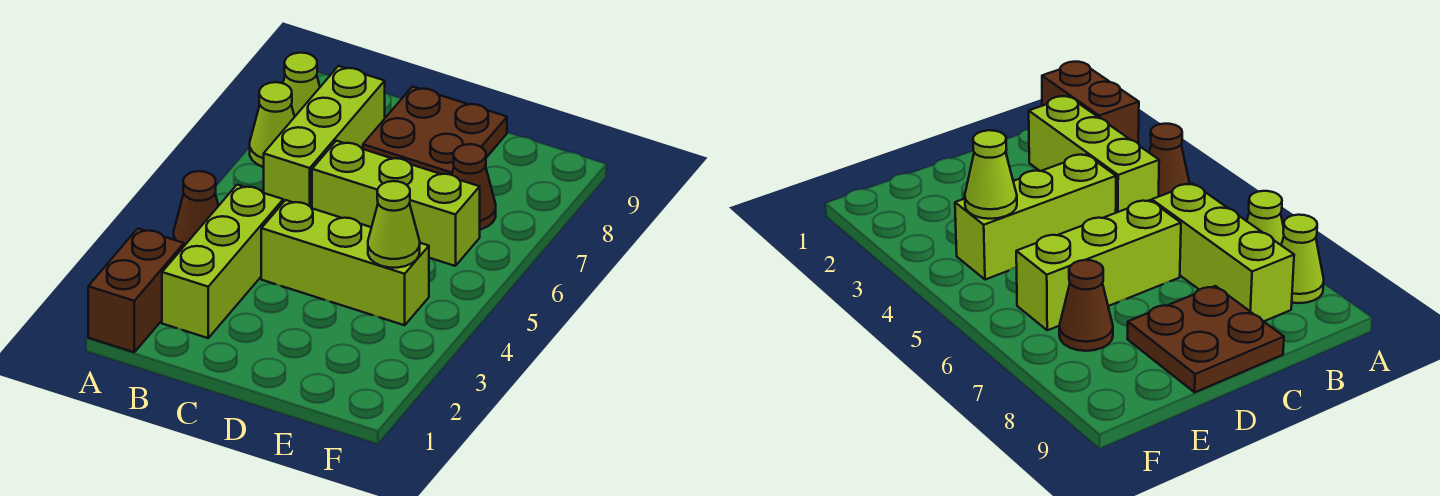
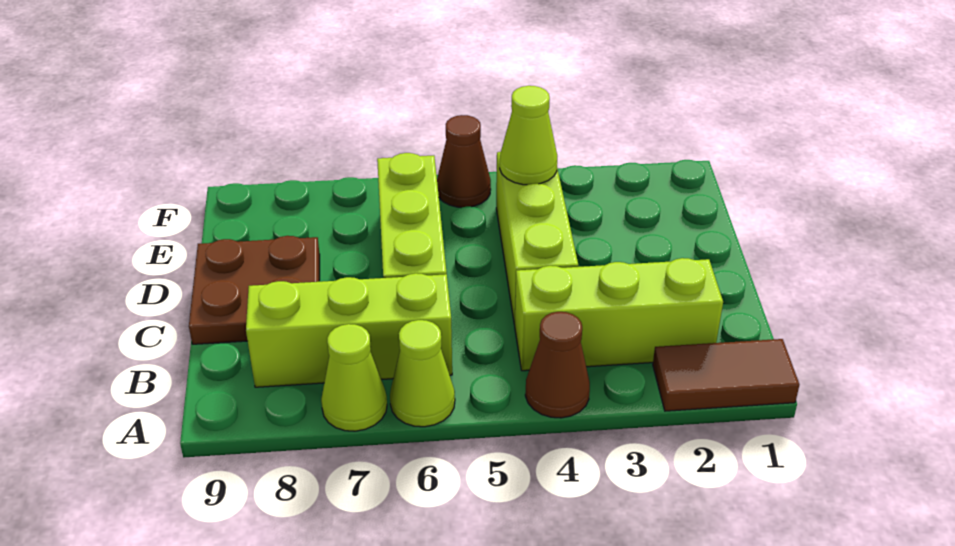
brown brick A1:A2 level 1 -> brown tile A1:A2 level 1
lime cone A8 level 1 -> lime cone A6 level 1
brown cone E7 level 1 -> brown cone F5 level 1

